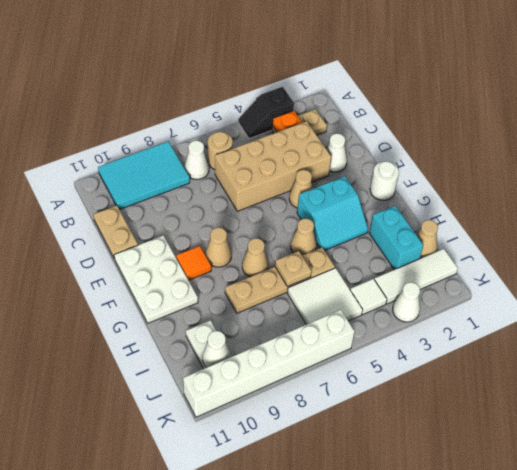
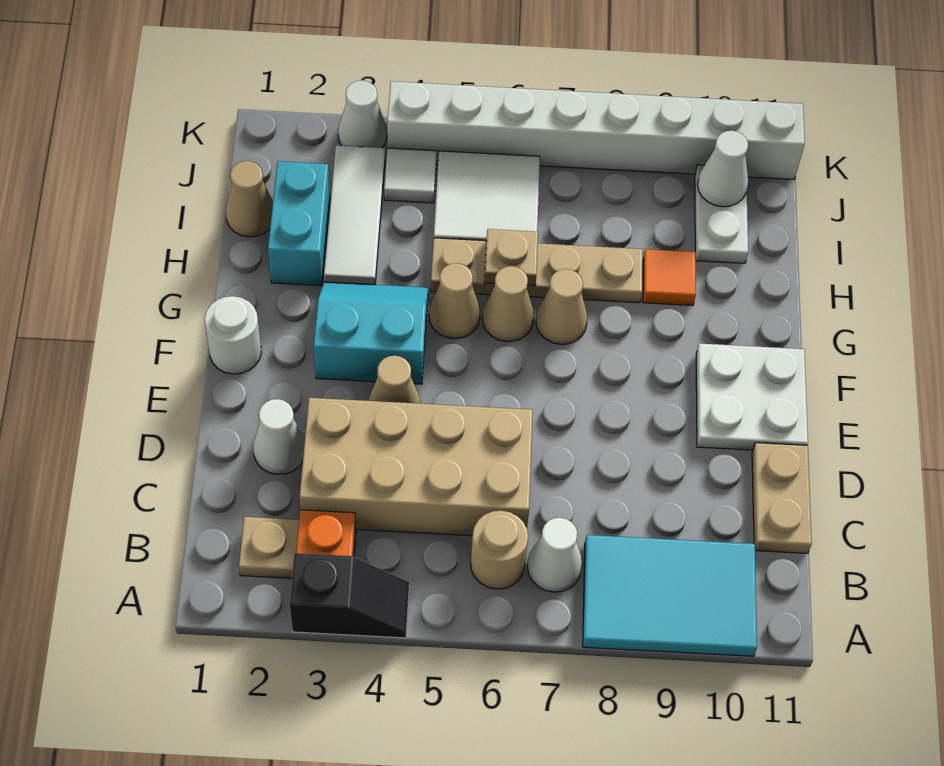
white plate E10:G11 level 1 -> white plate E10:F11 level 1
tan cone F8 level 1 -> tan cone G6 level 1
orange tile F9 level 1 -> orange tile H9 level 1
white tile J1:J3 level 1 -> white tile H3:J3 level 1
white brick K6:K11 level 1 -> white brick K4:K11 level 1

